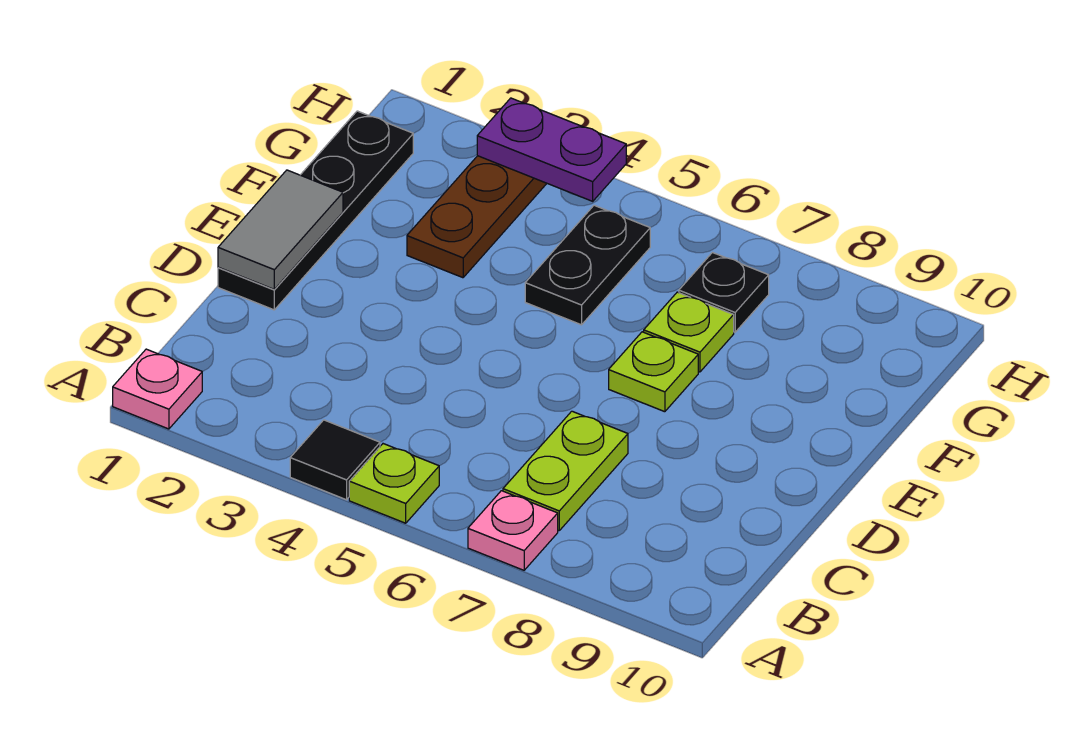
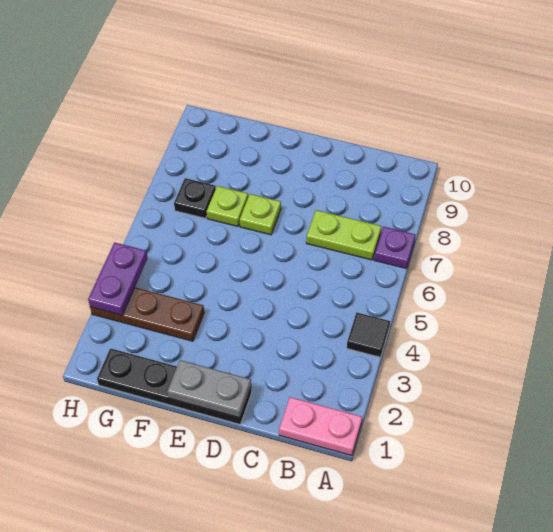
pink plate A1 level 1 -> pink plate A1:B1 level 1
lime plate A5 level 1 -> none
pink plate A7 level 1 -> purple plate A7 level 1
grey tile D1:E1 level 2 -> grey plate D1:E1 level 2
black plate F5:G5 level 1 -> none

